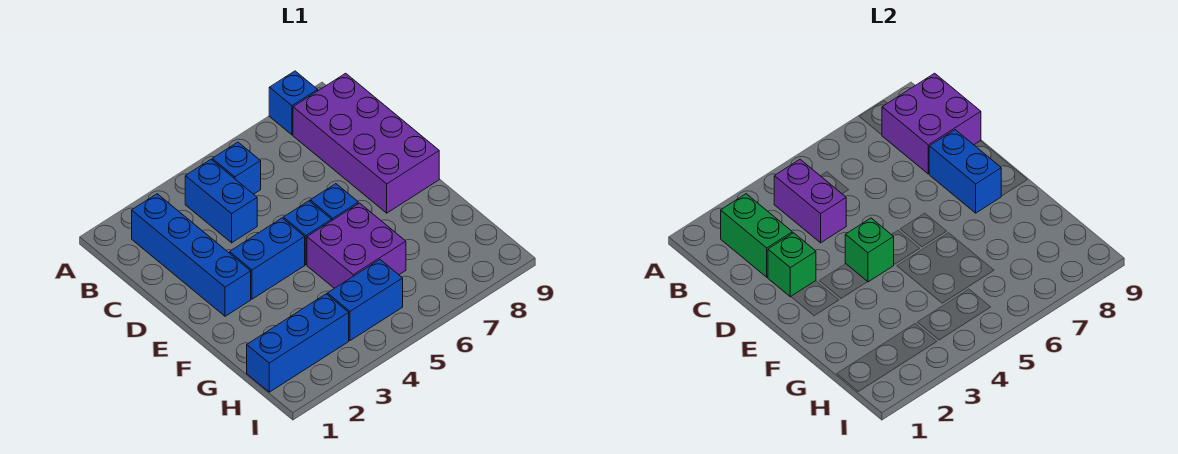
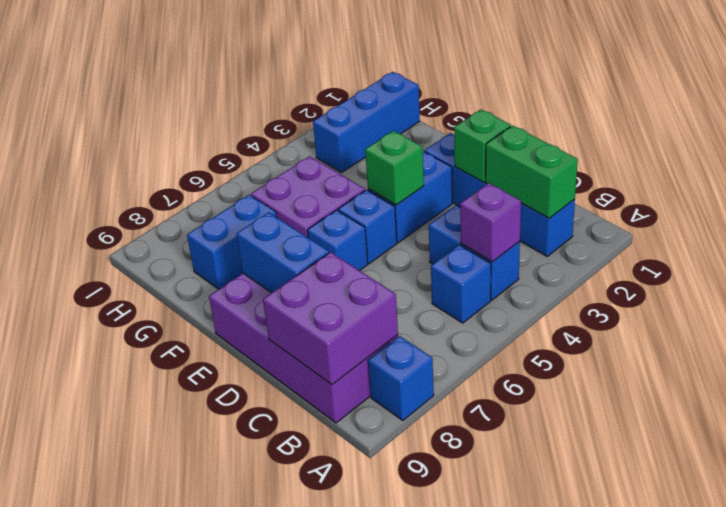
purple brick B4:C4 level 2 -> purple brick B4 level 2
blue brick H4:H5 level 1 -> blue brick G7:G8 level 1

